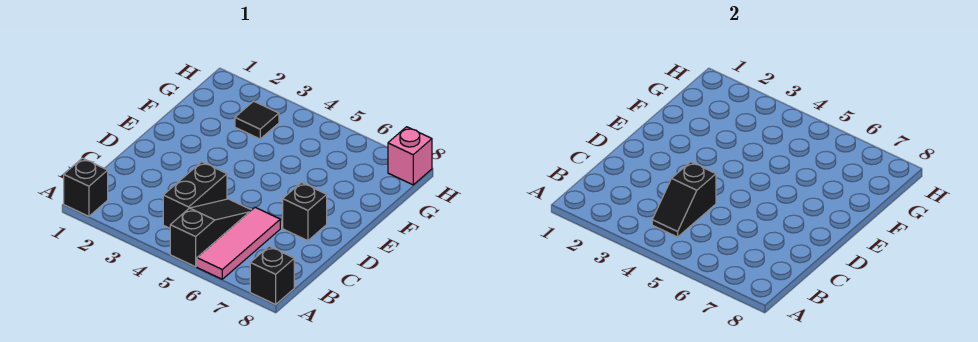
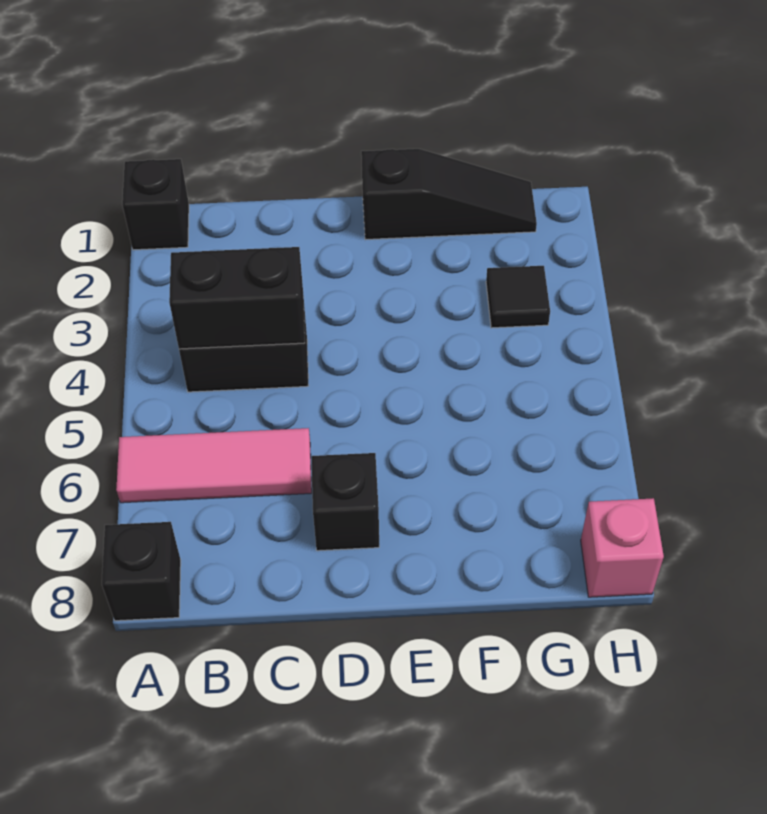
black slope A5:C5 level 1 top A -> black slope E1:G1 level 1 top E
black slope B4:C4 level 2 top C -> black brick B4:C4 level 2

